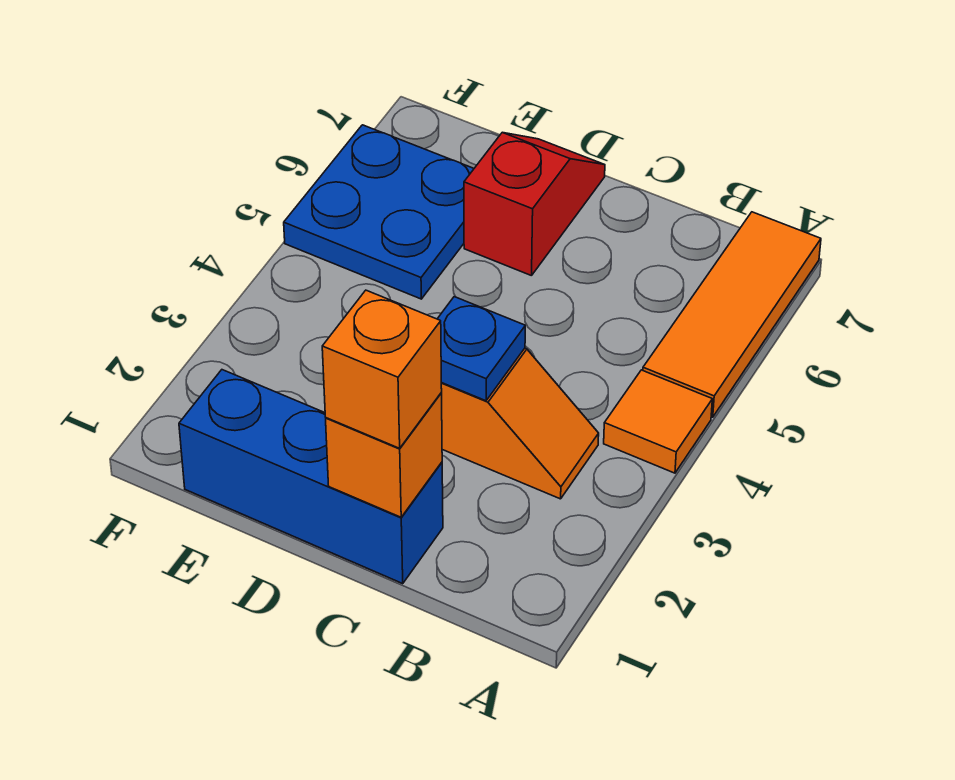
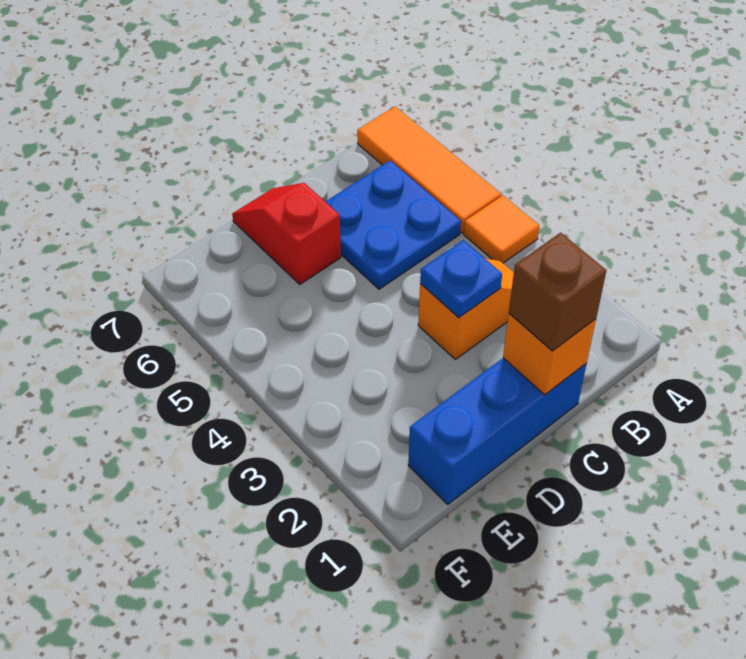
orange brick C1 level 3 -> brown brick C1 level 3
blue plate E5:F6 level 1 -> blue plate B5:C6 level 1

